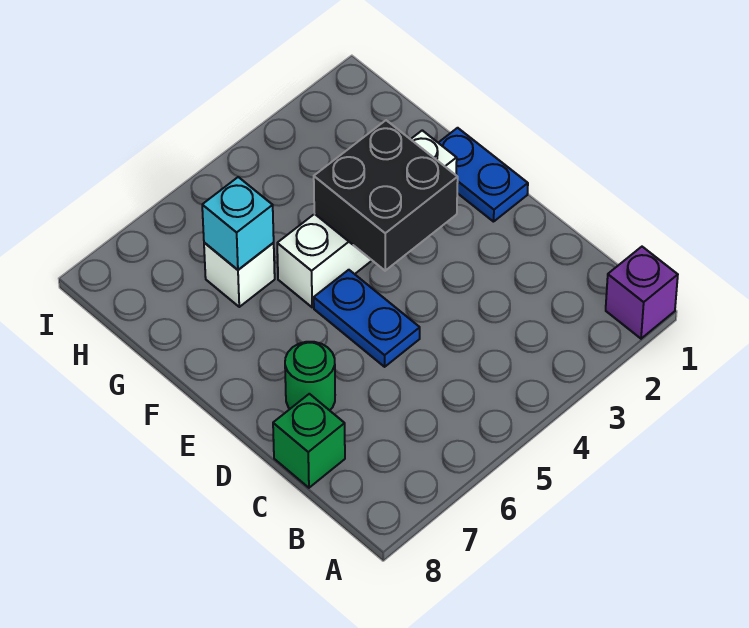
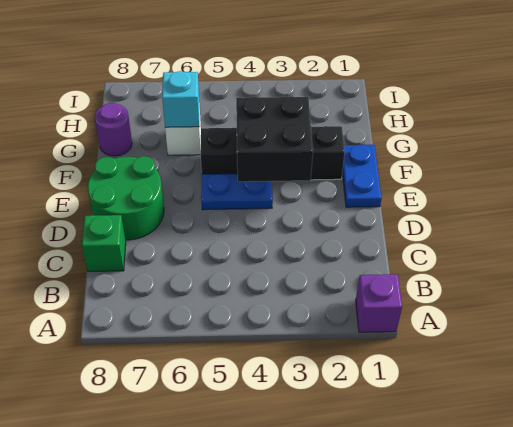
blue plate D5:E5 level 1 -> blue plate E4:E5 level 1
green round brick D7 level 1 -> green round brick D7:E8 level 1
white brick F2:F5 level 1 -> black brick F2:F5 level 1
none -> purple round brick G8 level 1

